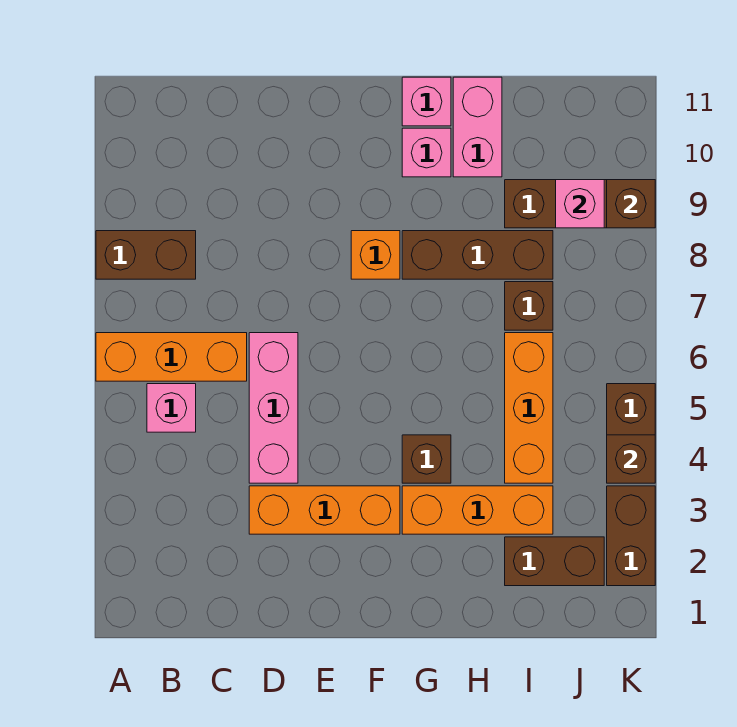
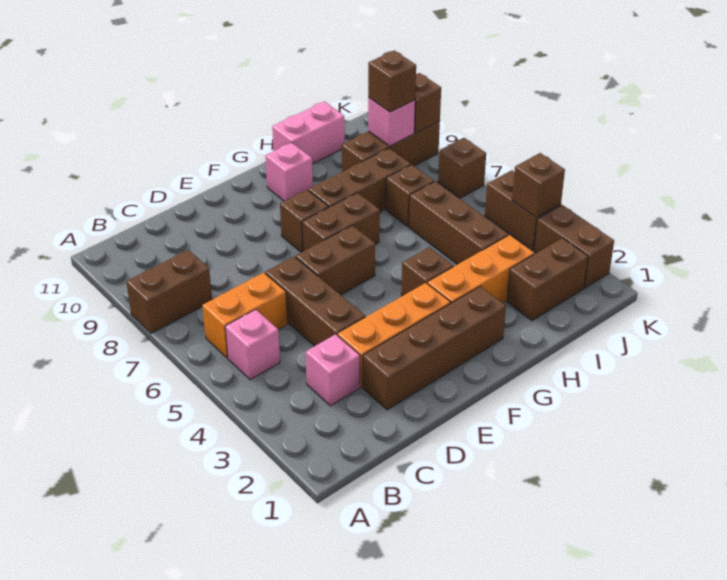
orange brick A6:C6 level 1 -> orange brick B6:C6 level 1
none -> brown brick D2:G2 level 1
pink brick D4:D6 level 1 -> brown brick D4:D6 level 1
none -> brown brick E6:F6 level 1
none -> brown brick F7:G7 level 1
orange brick F8 level 1 -> brown brick F8 level 1
pink brick G11 level 1 -> pink brick C3 level 1
pink brick H10:H11 level 1 -> pink brick H11:I11 level 1
orange brick I4:I6 level 1 -> brown brick I4:I6 level 1
none -> brown brick J9 level 3
none -> brown brick K7 level 1

